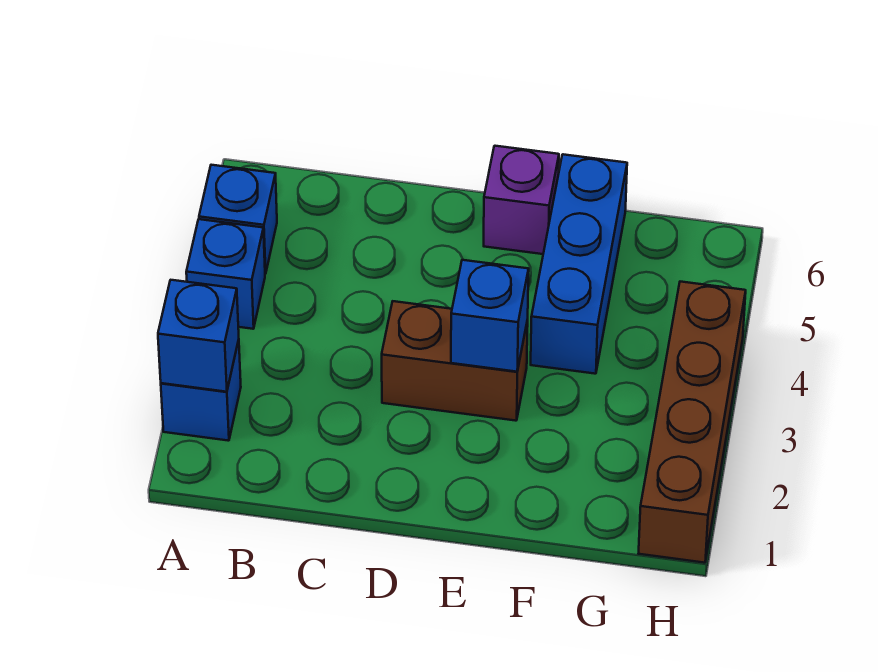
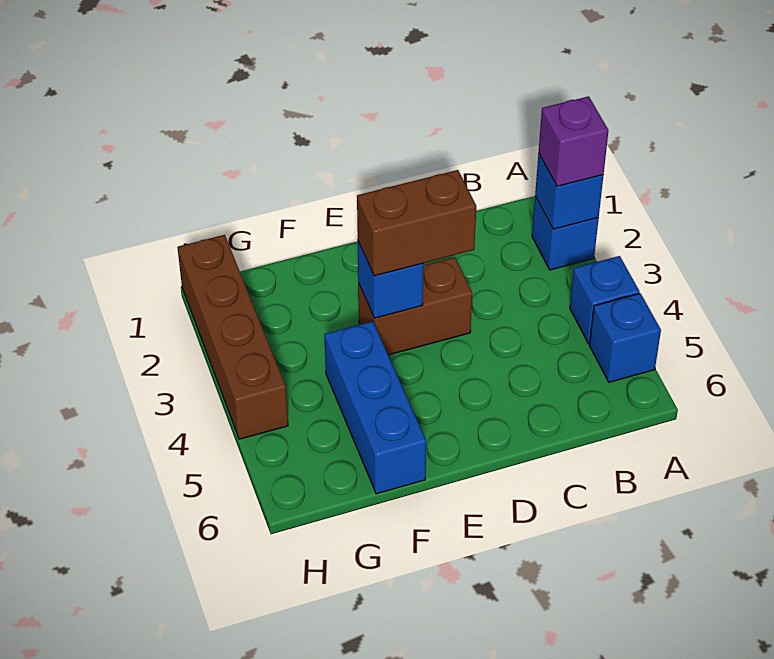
none -> brown brick D3:E3 level 3
purple brick E6 level 1 -> purple brick A2 level 3

